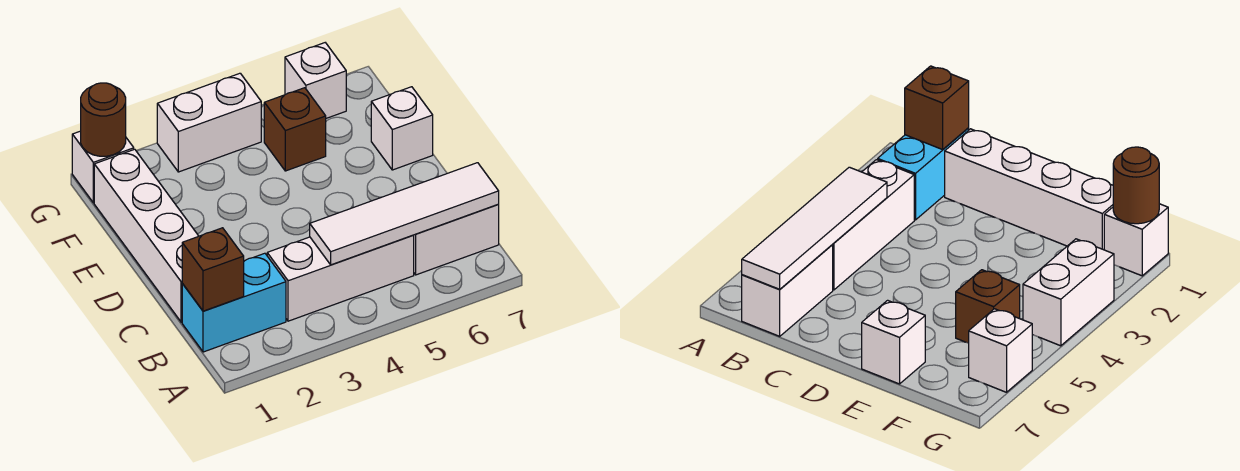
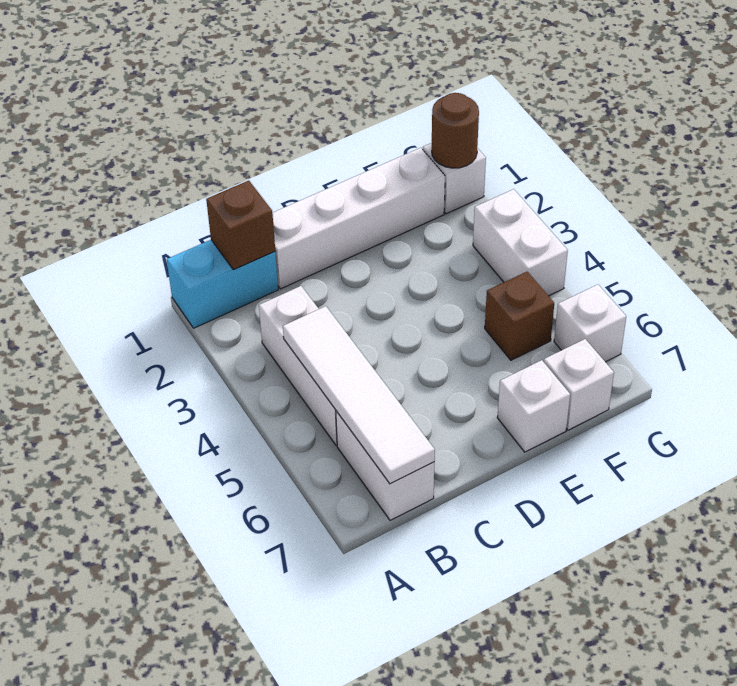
cyan brick B1:B2 level 1 -> cyan brick A1:B1 level 1
none -> white brick F7 level 1

